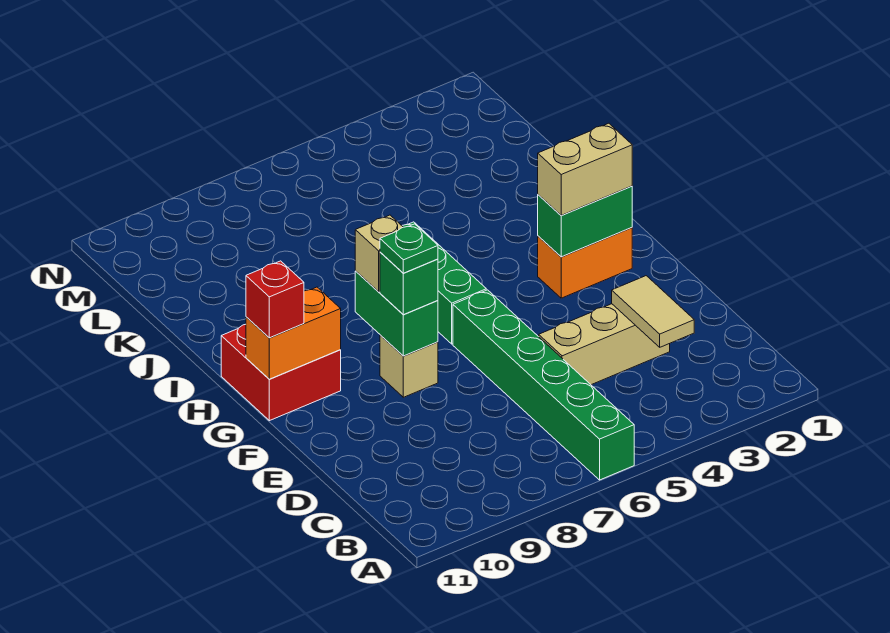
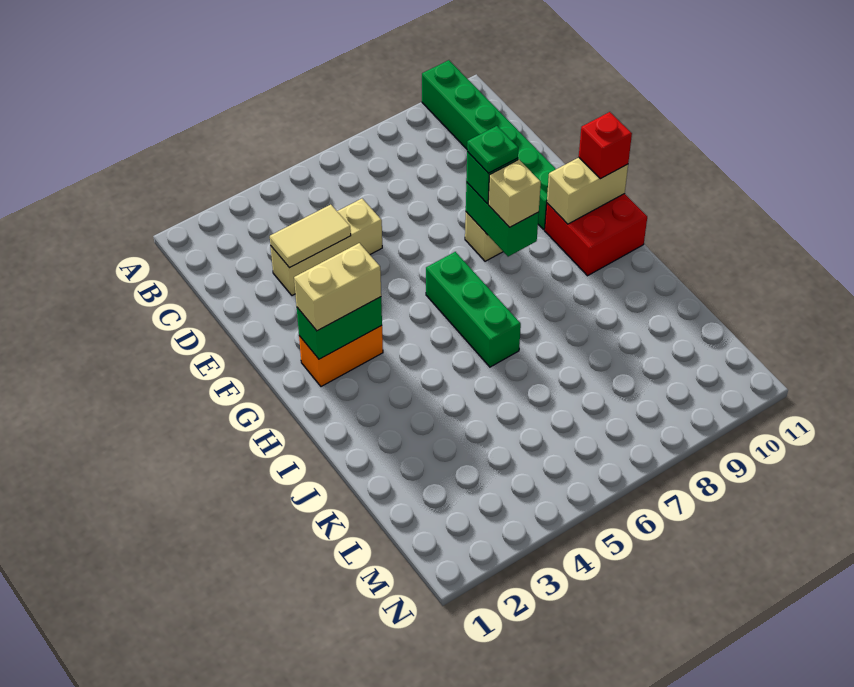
green brick A6:F6 level 1 -> green brick A10:F10 level 1
tan tile C3:D3 level 2 -> tan tile D3:D4 level 2
orange brick G10:G11 level 2 -> tan brick G10:G11 level 2

